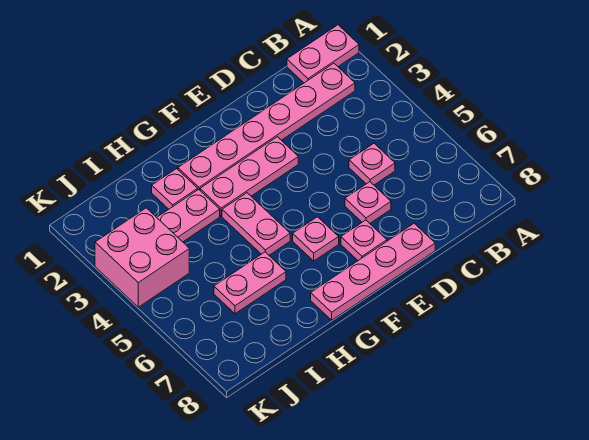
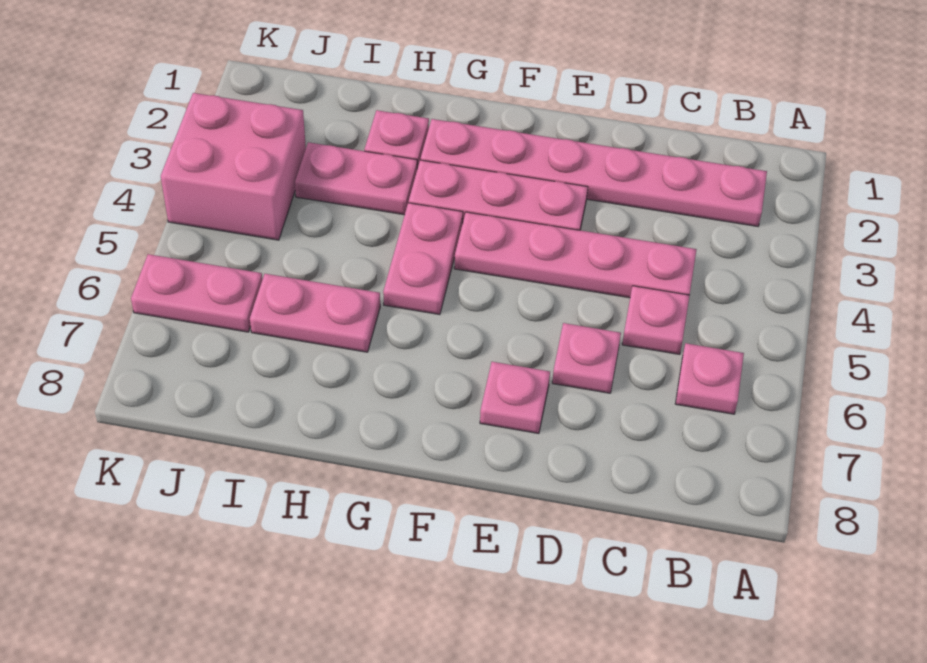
pink plate A1:B1 level 1 -> pink plate J6:K6 level 1
pink plate D8:G8 level 1 -> pink plate C4:F4 level 1
pink plate F6 level 1 -> pink plate B6 level 1

